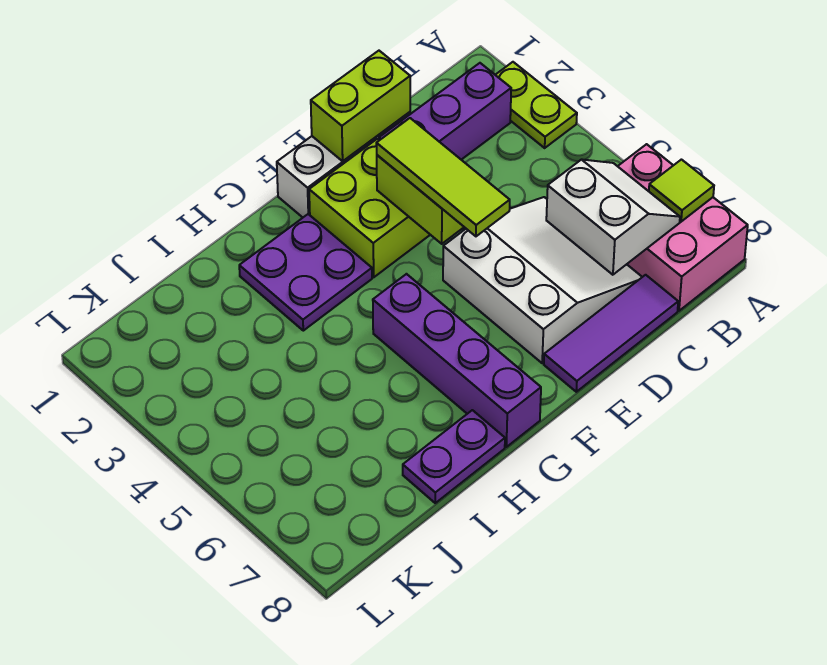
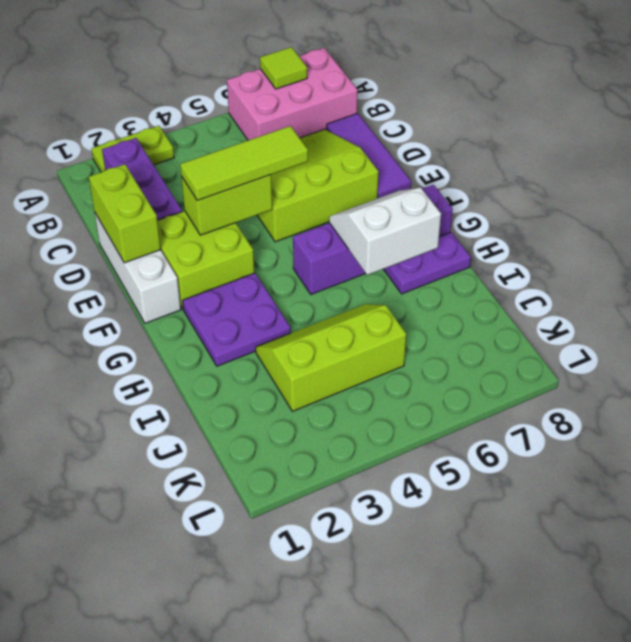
white slope B6:C7 level 2 top C -> white slope G6:H7 level 2 top H
white slope C5:E7 level 1 top E -> lime slope C5:E7 level 1 top E
purple plate H8:I8 level 1 -> purple plate H7:H8 level 1
none -> lime slope I3:J5 level 1 top J

